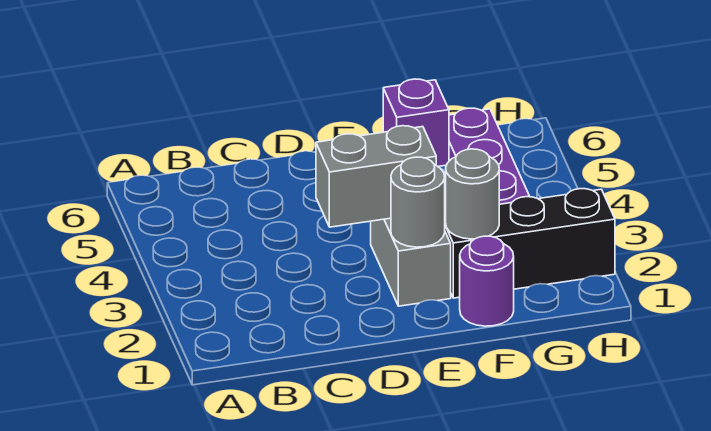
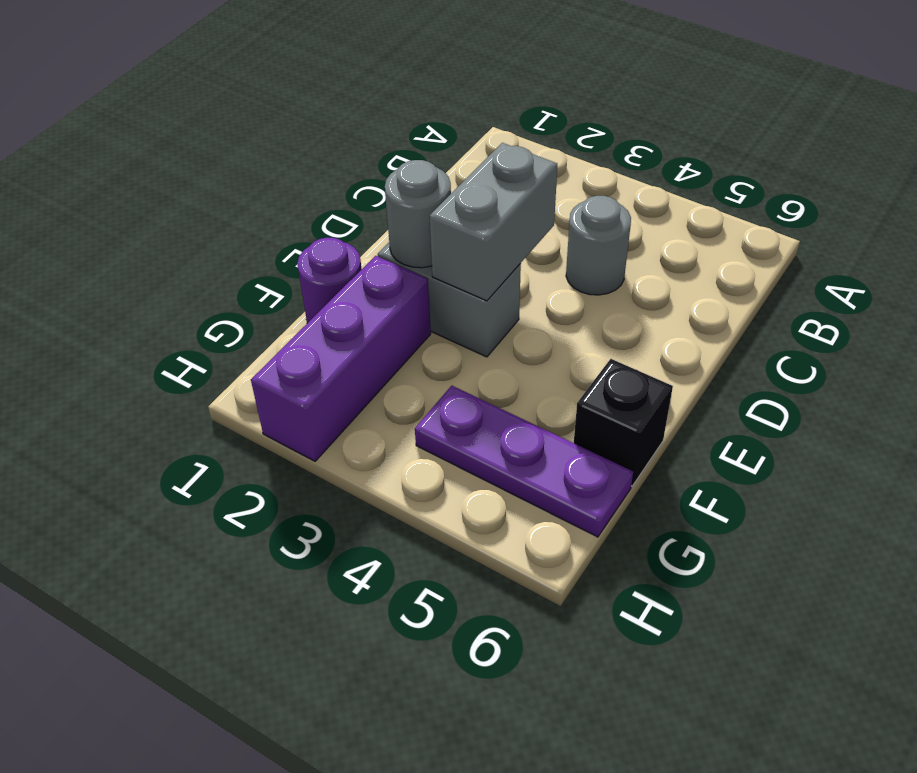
black brick F2:H2 level 1 -> purple brick F2:H2 level 1
grey round brick F2 level 2 -> grey round brick C4 level 1
purple brick F6 level 1 -> black brick F6 level 1

